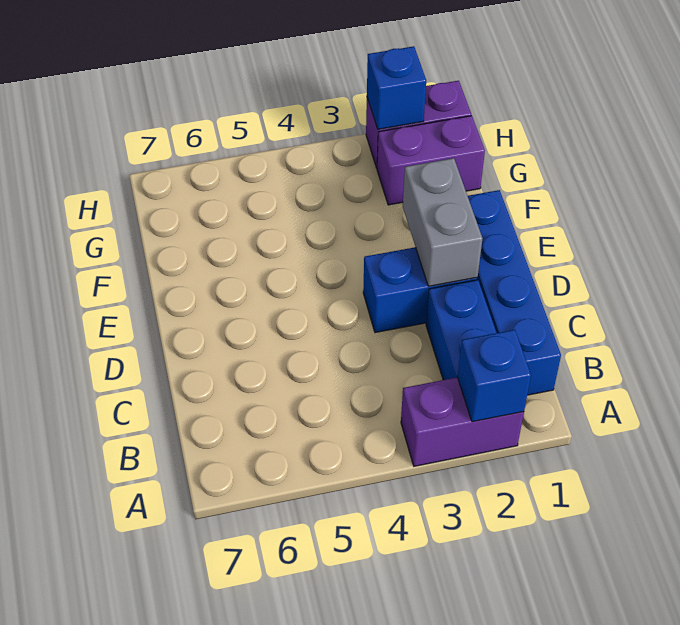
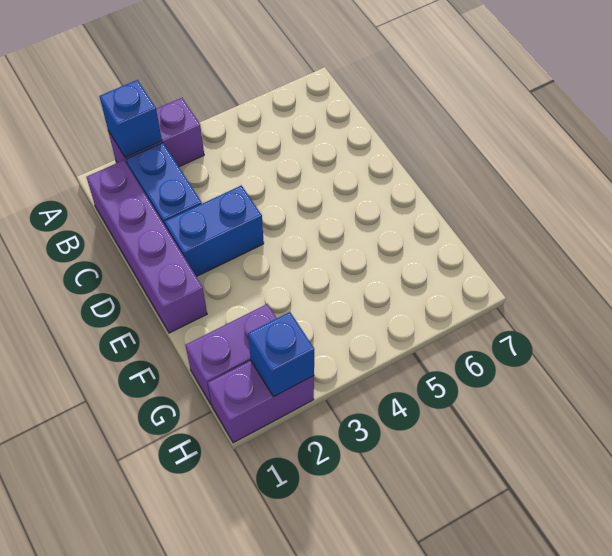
blue brick B1:E1 level 1 -> purple brick B1:E1 level 1
grey brick D2:E2 level 2 -> none

